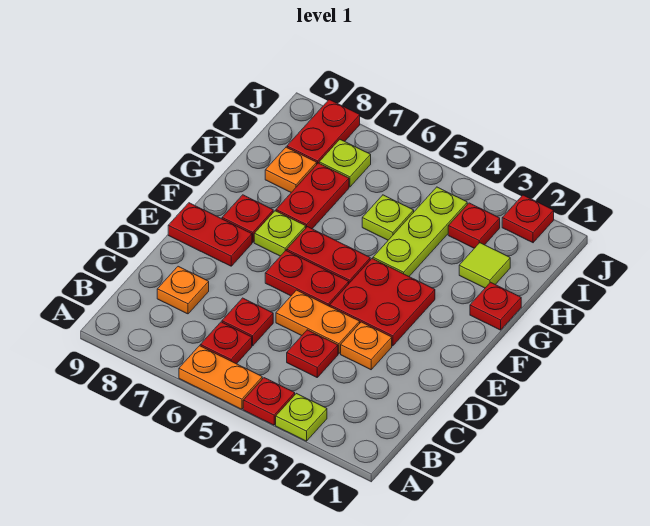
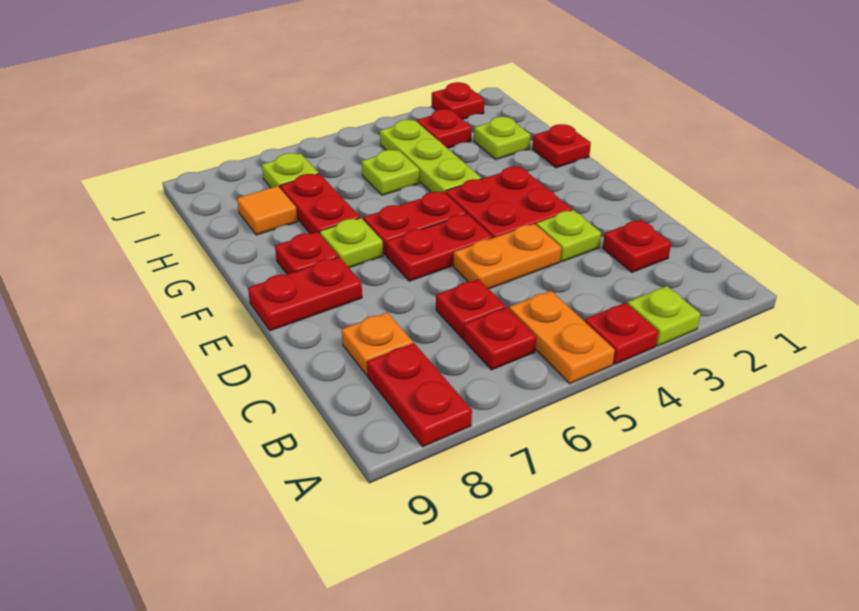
orange plate A5:A6 level 1 -> orange plate A5:B5 level 1
red plate C4 level 1 -> red plate C2 level 1
orange plate D3 level 1 -> lime plate D3 level 1
lime tile H2 level 1 -> lime plate H2 level 1
orange plate H8 level 1 -> orange tile H8 level 1
red plate I8:J8 level 1 -> red plate A8:B8 level 1

